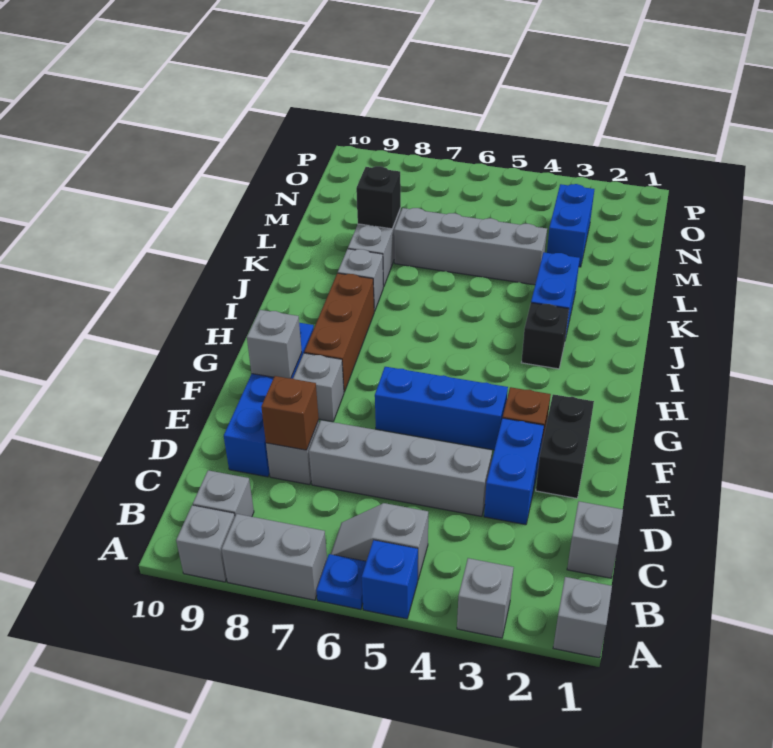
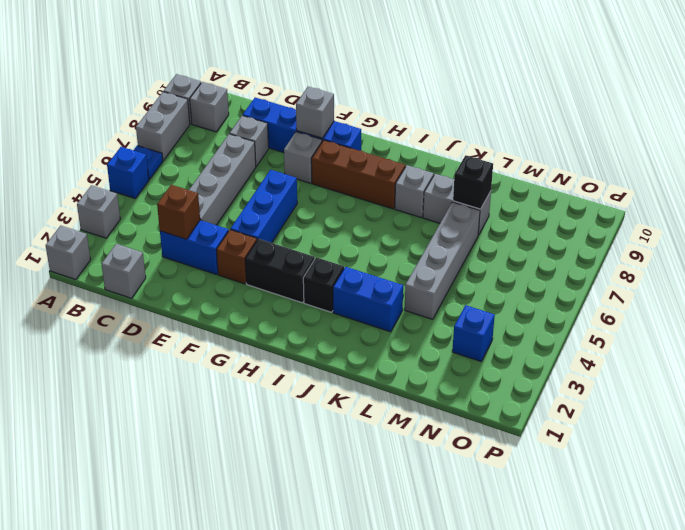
grey slope B5:B6 level 1 top 5 -> none
brown brick D8 level 2 -> brown brick D3 level 2
black brick E2:F2 level 1 -> black brick G3:H3 level 1
blue brick M3:N3 level 1 -> blue brick N3 level 1

